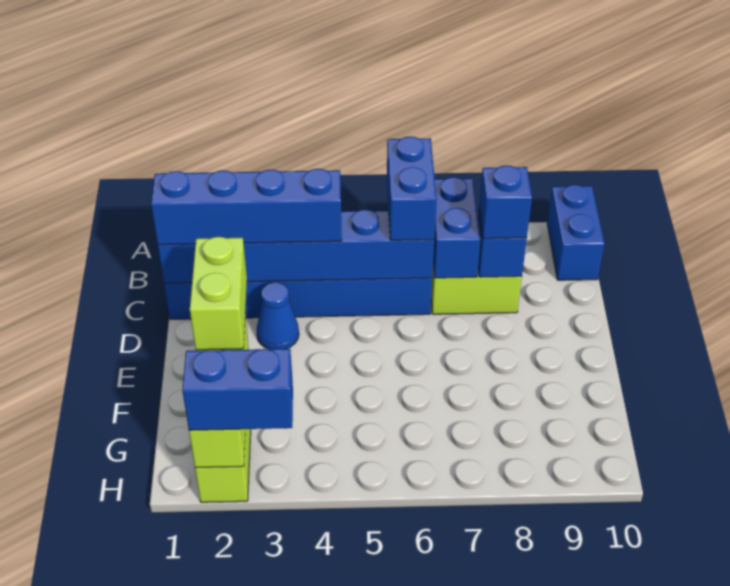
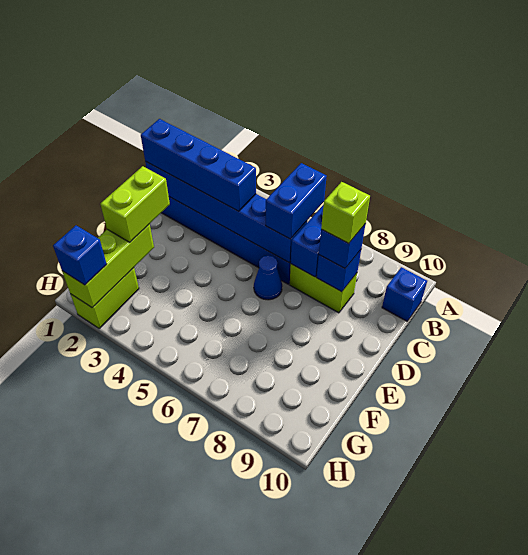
blue brick A10:B10 level 1 -> blue brick B10 level 1
none -> lime brick C8 level 4
blue cone D3 level 1 -> blue cone D6 level 1
blue brick H2:H3 level 3 -> blue brick H2 level 3

